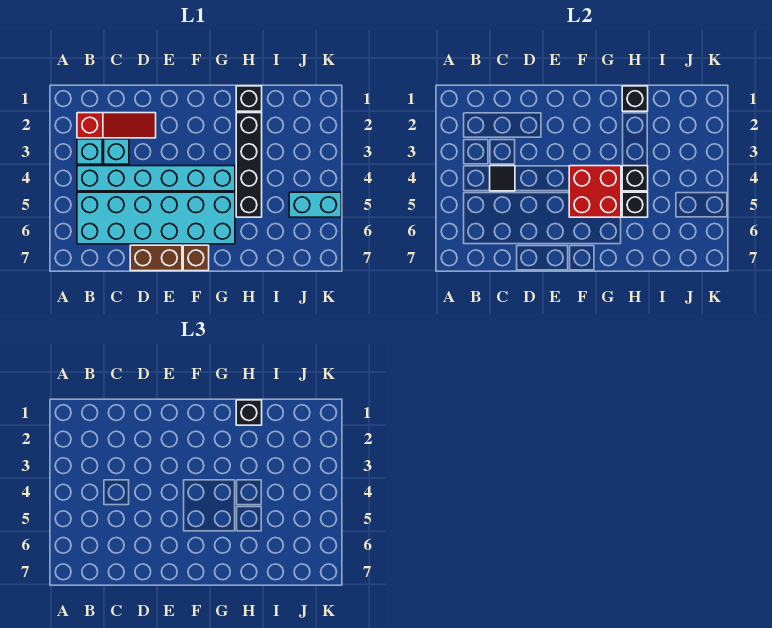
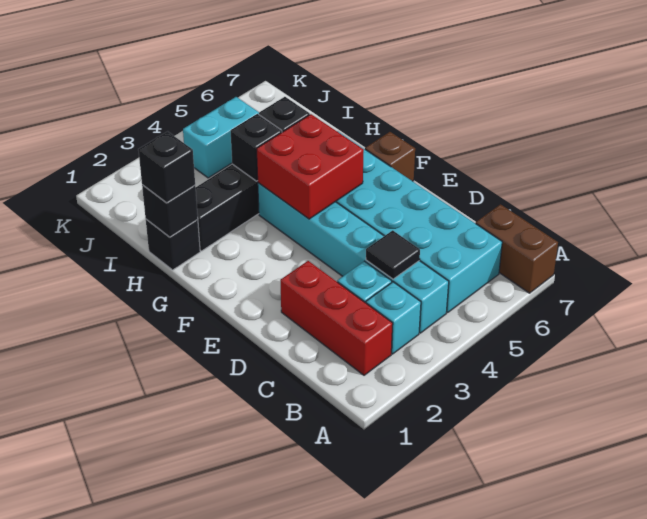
red slope B2:D2 level 1 top B -> red brick B2:D2 level 1
brown brick D7:E7 level 1 -> brown brick A7:B7 level 1
cyan brick J5:K5 level 1 -> cyan brick J4:J5 level 1

